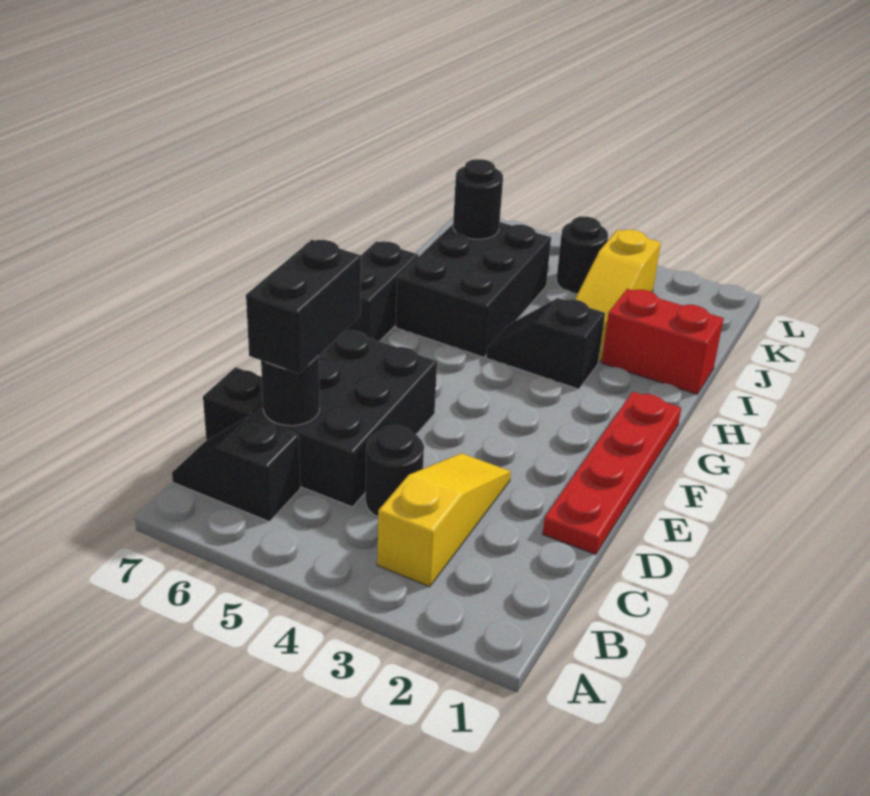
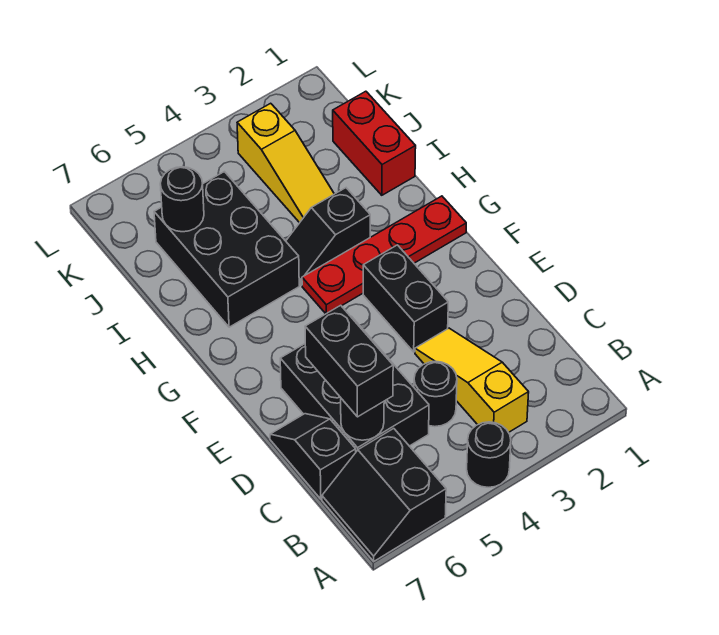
black slope B6:B7 level 1 top 6 -> black slope A6:B7 level 1 top 6
red plate D1:G1 level 1 -> red plate G1:G4 level 1
black brick G7:H7 level 1 -> black brick E3:F3 level 1
red brick I1:I2 level 1 -> red brick I1:J1 level 1
black round brick K4 level 1 -> black round brick A4 level 1

